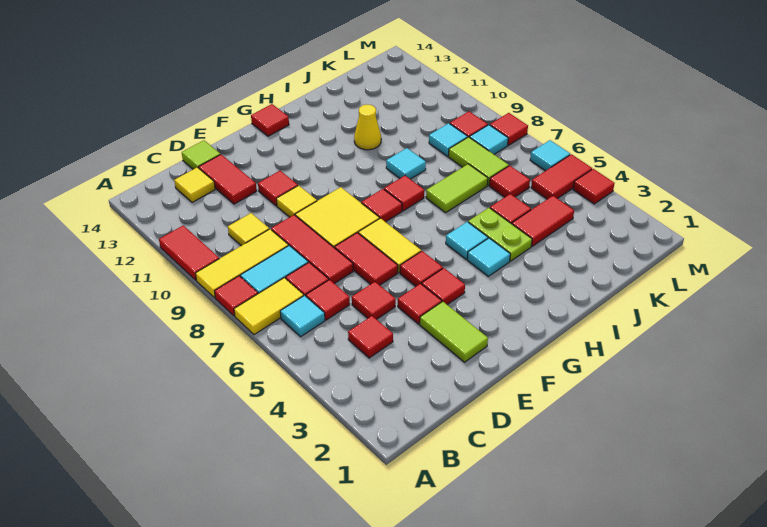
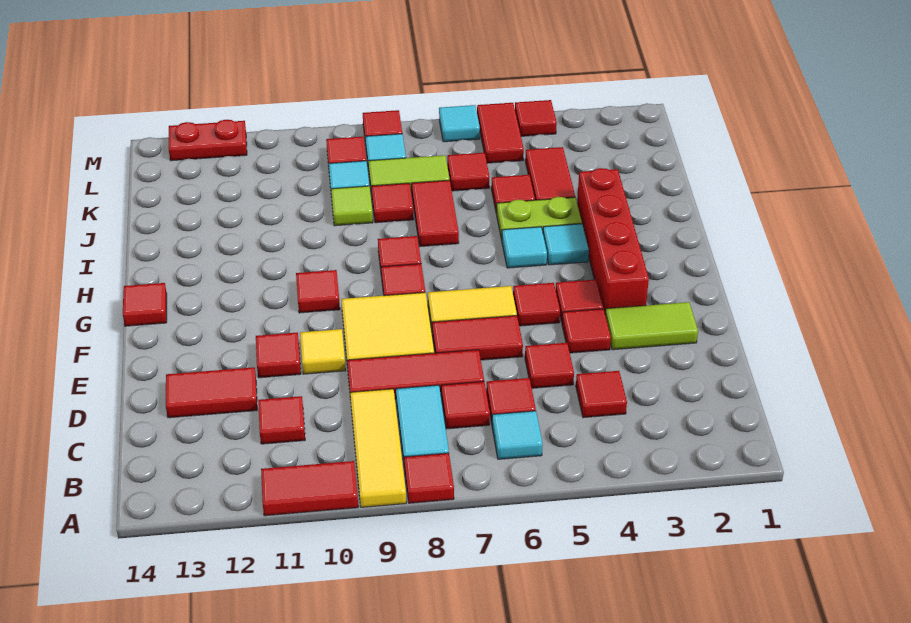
yellow tile A7:B7 level 1 -> none
yellow tile C10 level 1 -> none
none -> red tile C11 level 1
yellow tile C13 level 1 -> none
lime tile D14 level 1 -> lime tile J9 level 1
none -> red brick F3:I3 level 1
none -> red tile G10 level 1
lime tile I7:J7 level 1 -> red tile I7:J7 level 1
cyan tile I9 level 1 -> none
yellow cone I11 level 1 -> none
none -> red tile J8 level 1
none -> red plate M12:M13 level 1

